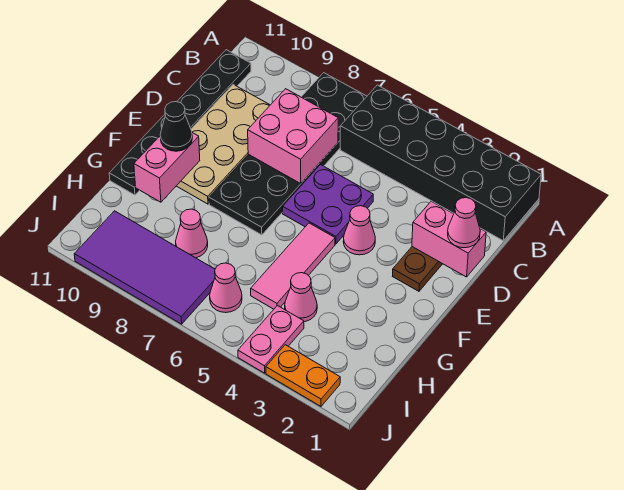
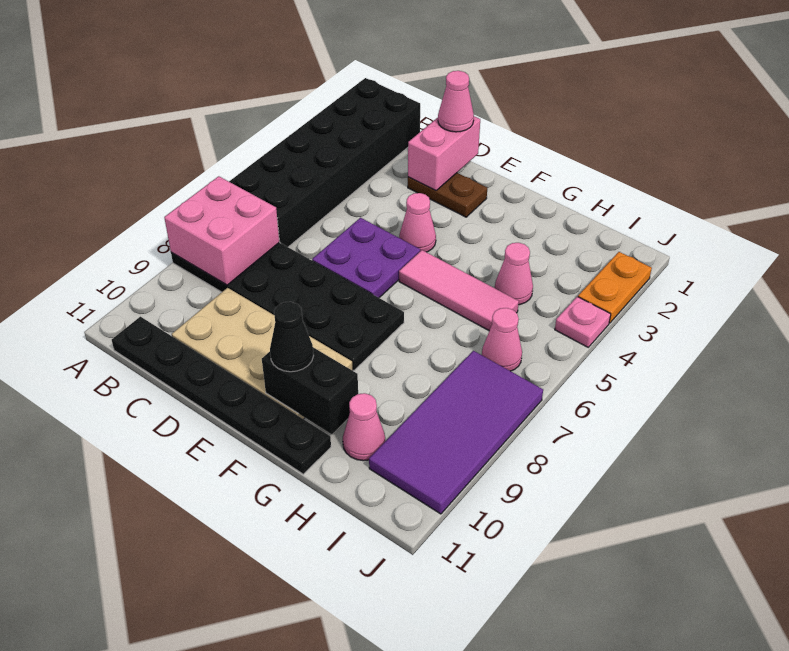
pink brick C7:D8 level 2 -> pink brick A7:B8 level 2
pink brick F10:G10 level 2 -> black brick F10:G10 level 2
pink cone H8 level 1 -> pink cone H10 level 1
pink plate I4:J4 level 1 -> pink plate J4 level 1

